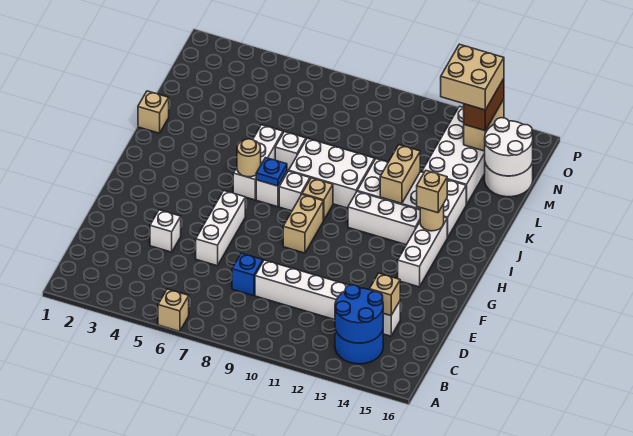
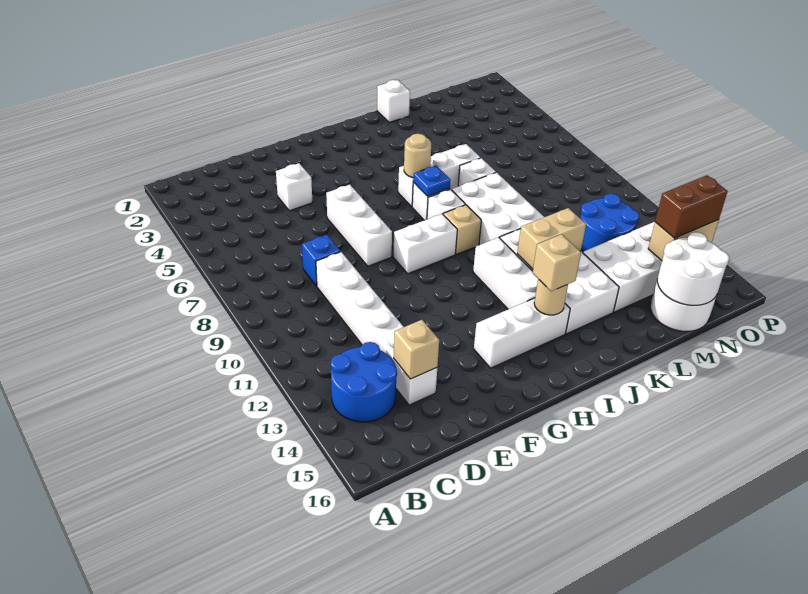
tan brick A6 level 1 -> none
blue round brick B13:C14 level 2 -> blue round brick M11:N12 level 1
white brick E6:G6 level 1 -> white brick F6:F8 level 1
tan brick G9:H9 level 1 -> white brick G9:H9 level 1
tan brick K1 level 1 -> white brick K1 level 1
tan brick N13:O14 level 4 -> none

